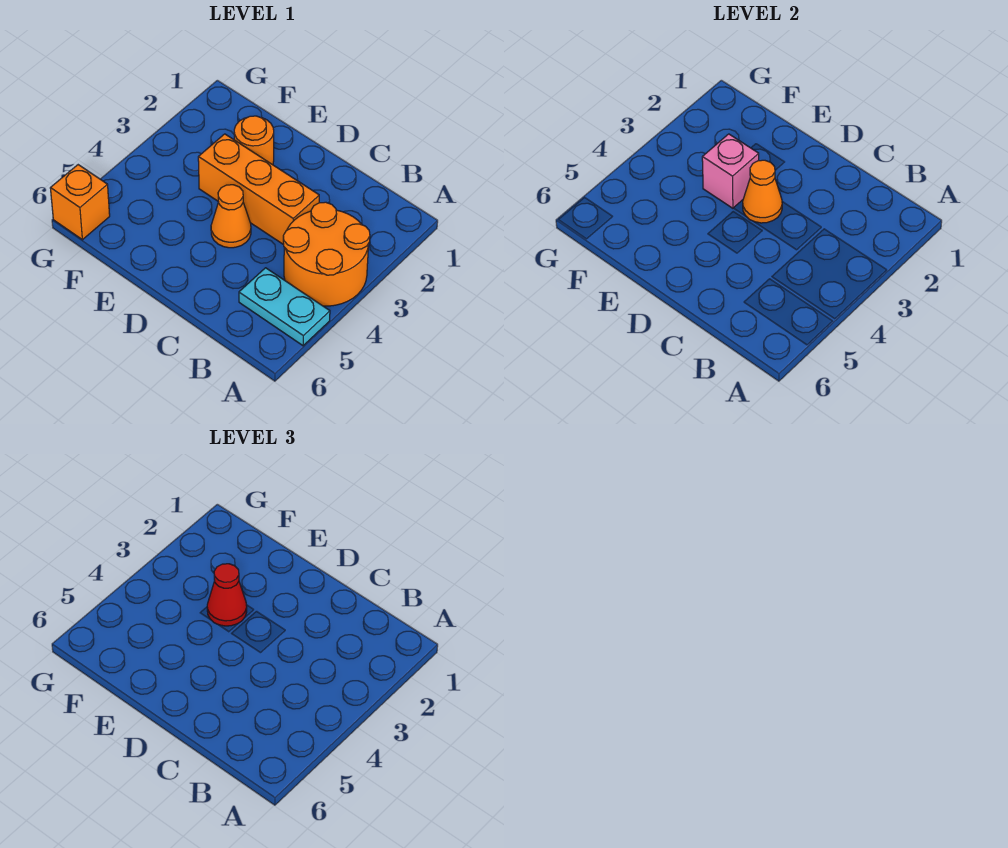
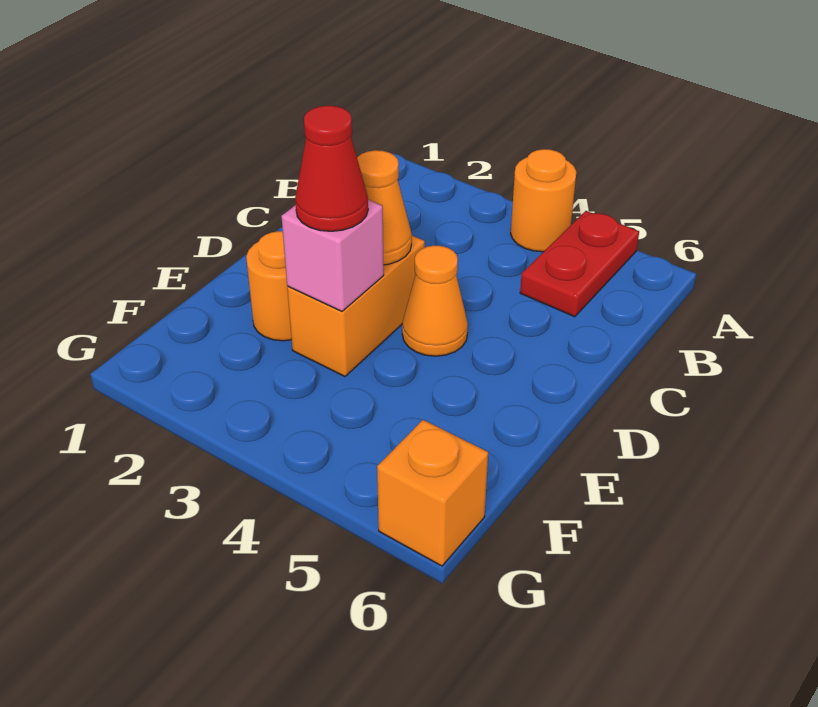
orange round brick A3:B4 level 1 -> orange round brick A4 level 1
cyan plate A5:B5 level 1 -> red plate A5:B5 level 1
orange brick C3:E3 level 1 -> orange brick D3:E3 level 1

